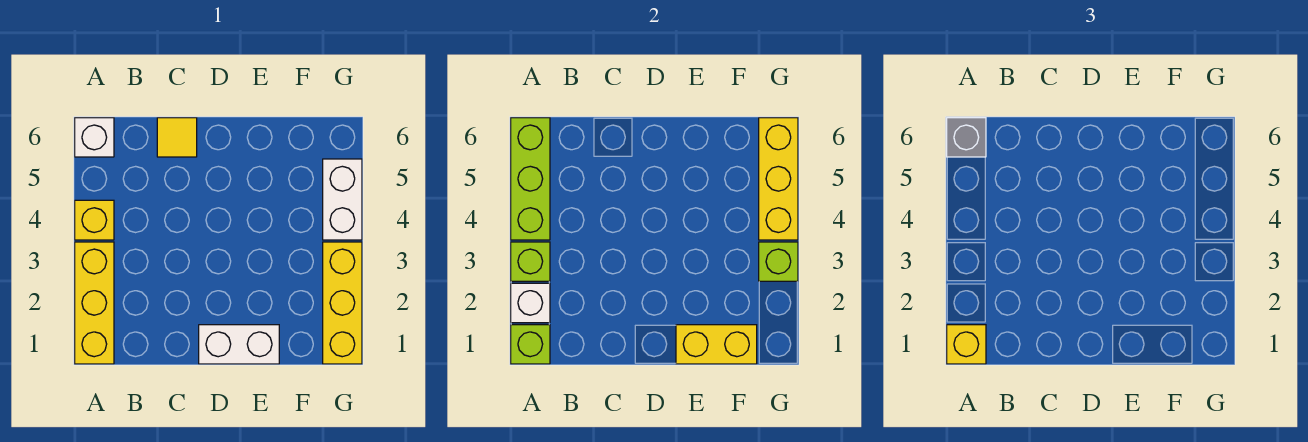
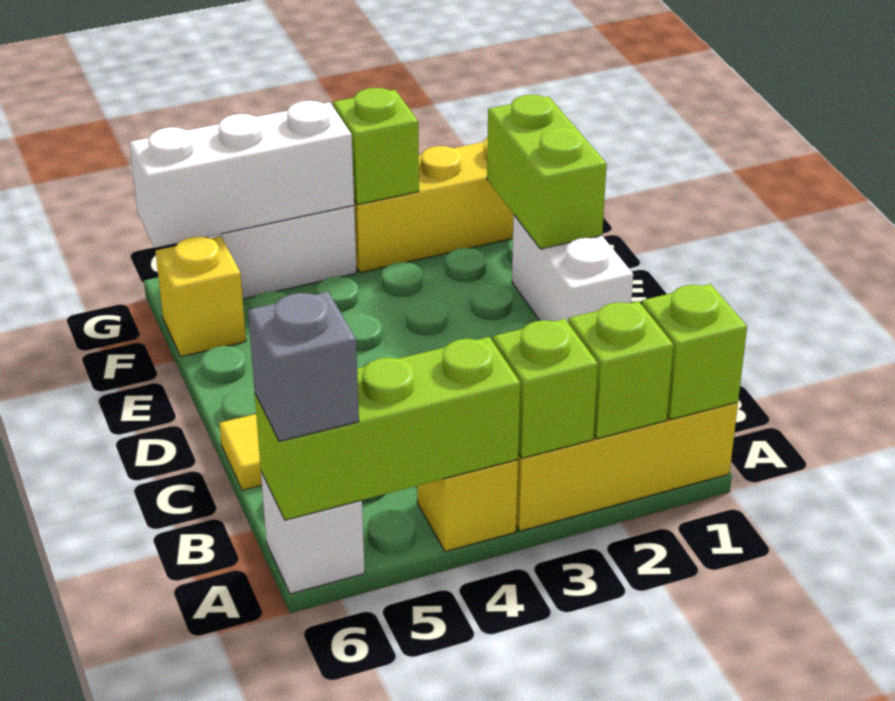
yellow brick A1 level 3 -> yellow brick F6 level 1
white brick A2 level 2 -> lime brick A2 level 2
yellow brick E1:F1 level 2 -> lime brick E1:F1 level 2
yellow brick G4:G6 level 2 -> white brick G4:G6 level 2

